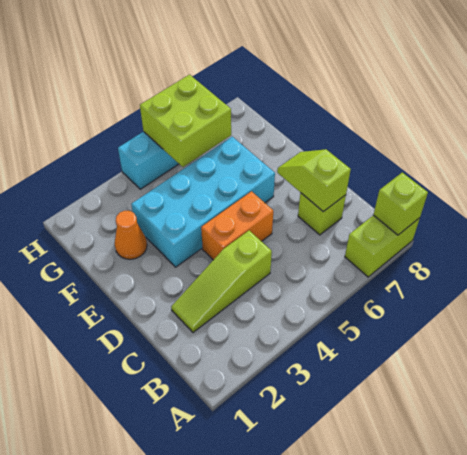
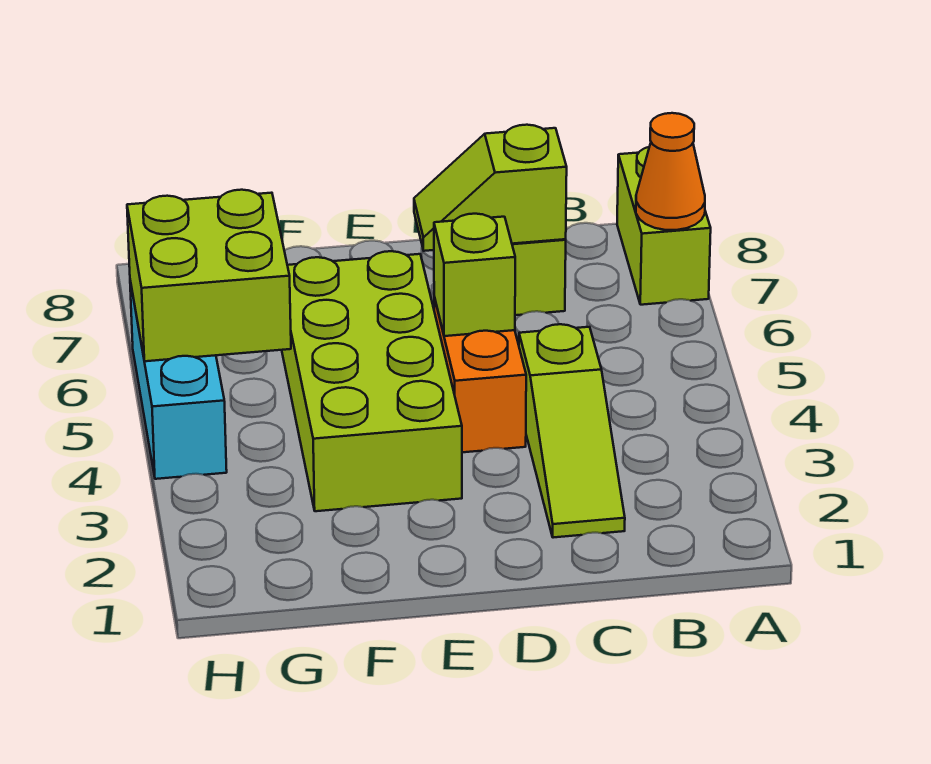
lime brick A8 level 2 -> lime brick D5 level 2
cyan brick E3:F6 level 1 -> lime brick E3:F6 level 1
orange cone F2 level 1 -> orange cone A7 level 2

